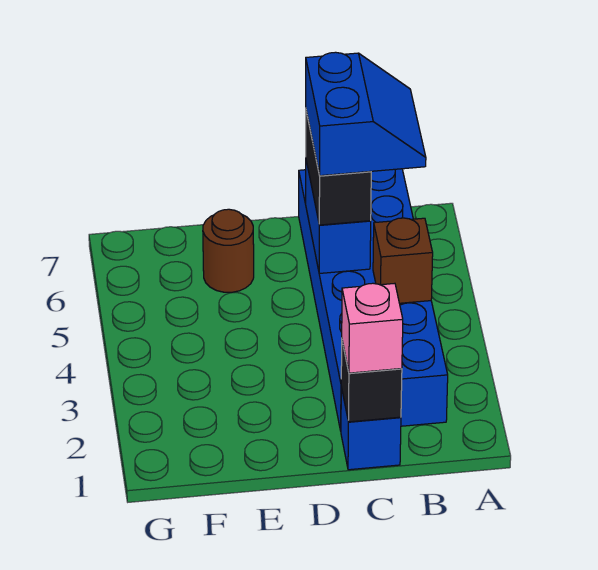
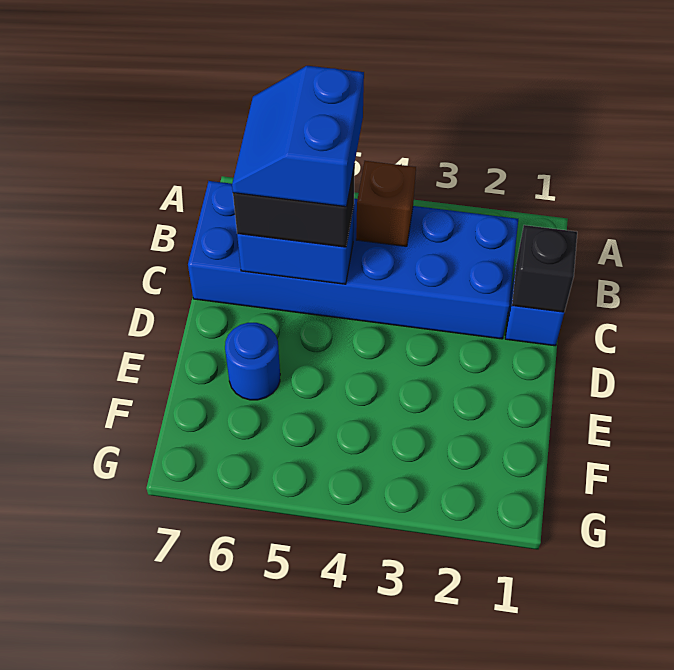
blue slope B5:C6 level 4 top C -> blue slope B5:C6 level 4 top 5
pink brick C1 level 3 -> none
brown round brick E6 level 1 -> blue round brick E6 level 1

